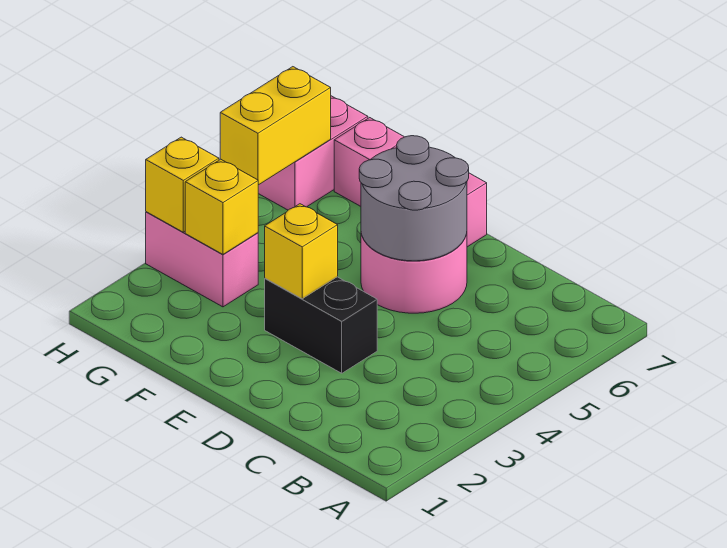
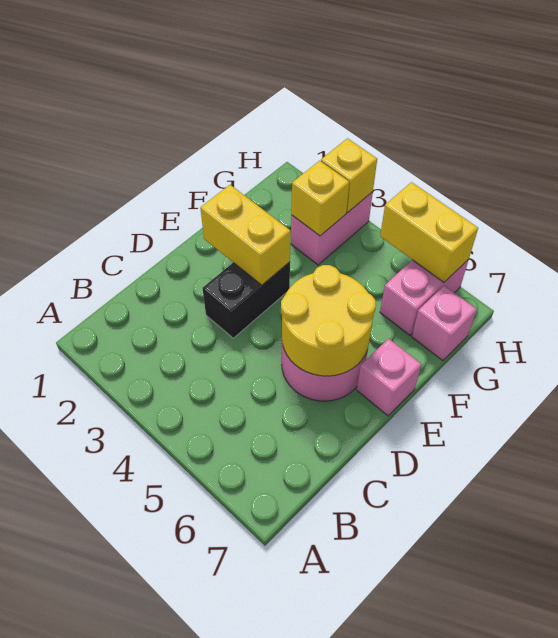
grey round brick D5:E6 level 2 -> yellow round brick D5:E6 level 2
yellow brick E3 level 2 -> yellow brick E2:E3 level 2
pink brick H6:H7 level 1 -> pink brick G6:H6 level 1

